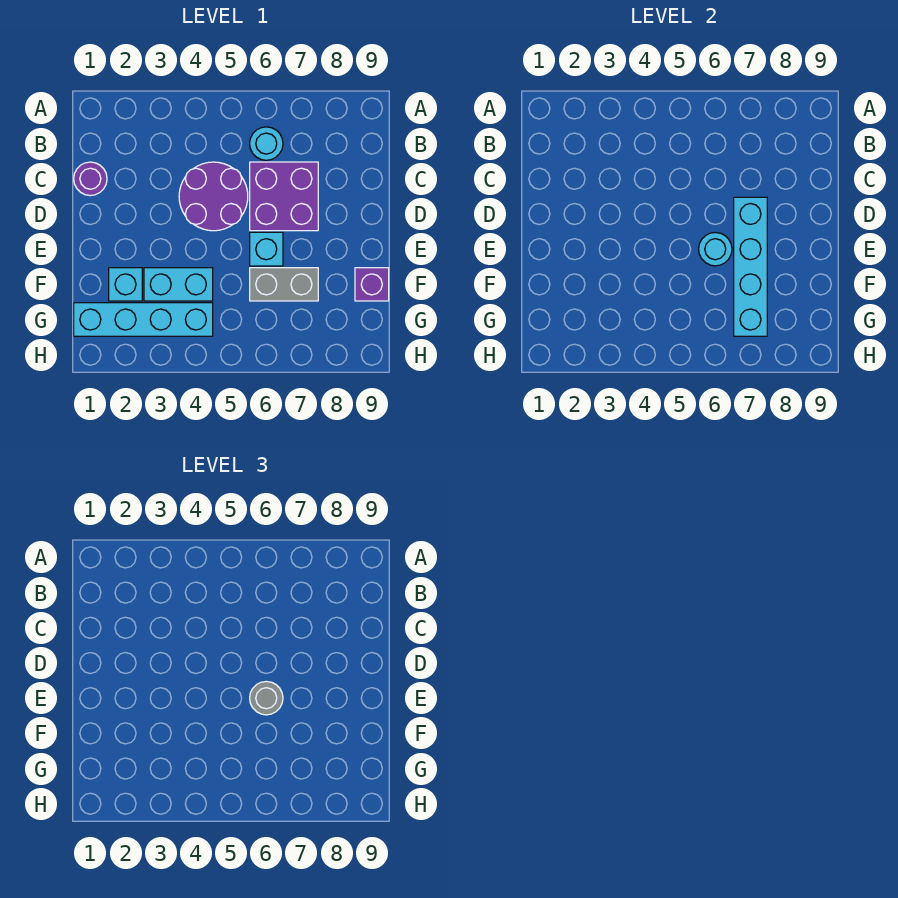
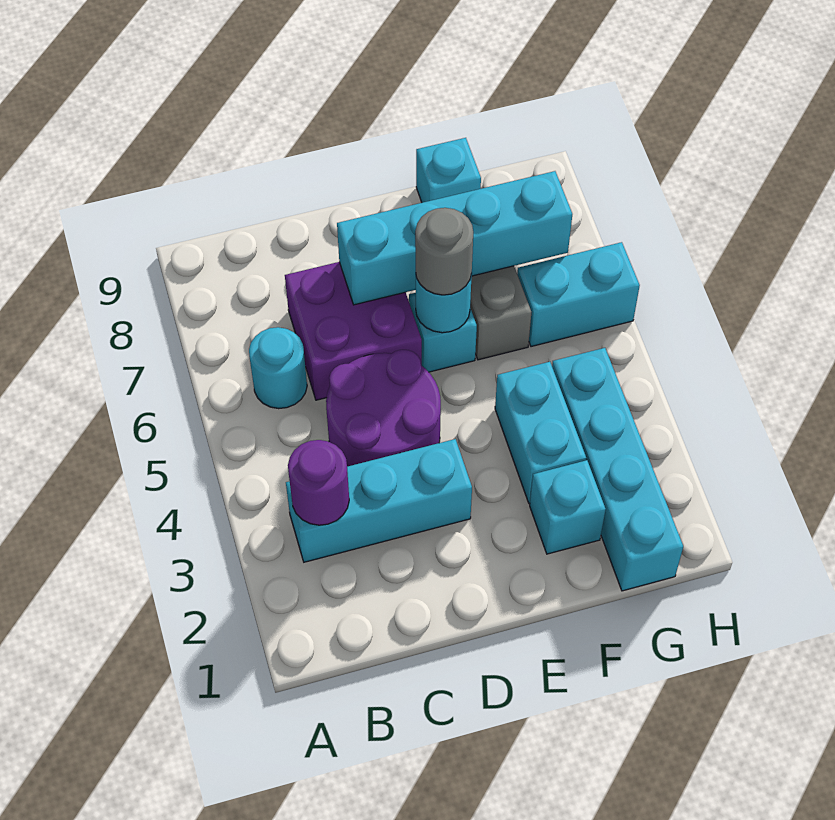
none -> cyan brick B3:D3 level 1
purple round brick C1 level 1 -> purple round brick B3 level 2
purple brick F9 level 1 -> cyan brick F9 level 1
none -> cyan brick G6:H6 level 1

